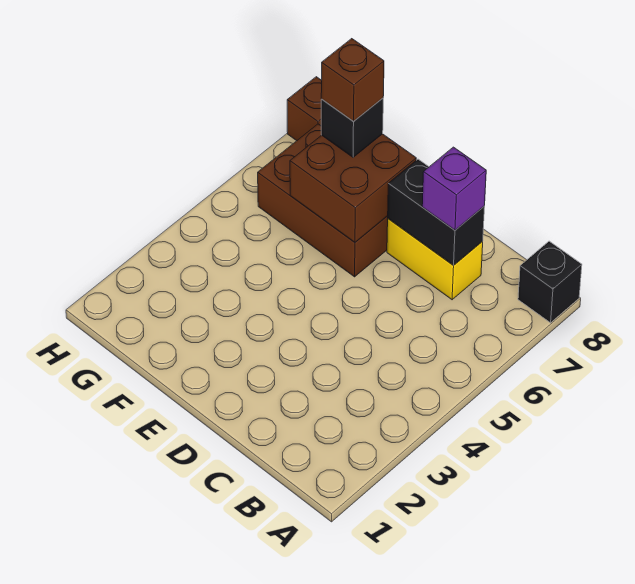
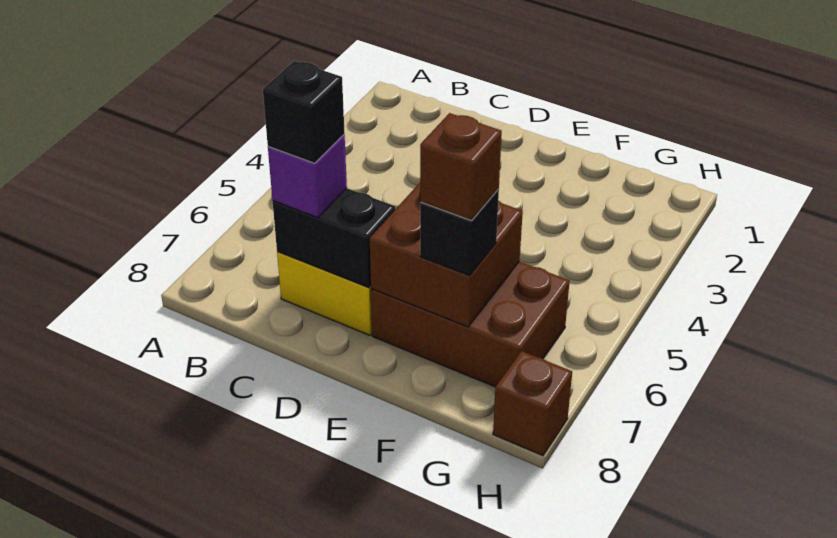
black brick A8 level 1 -> black brick C7 level 4

